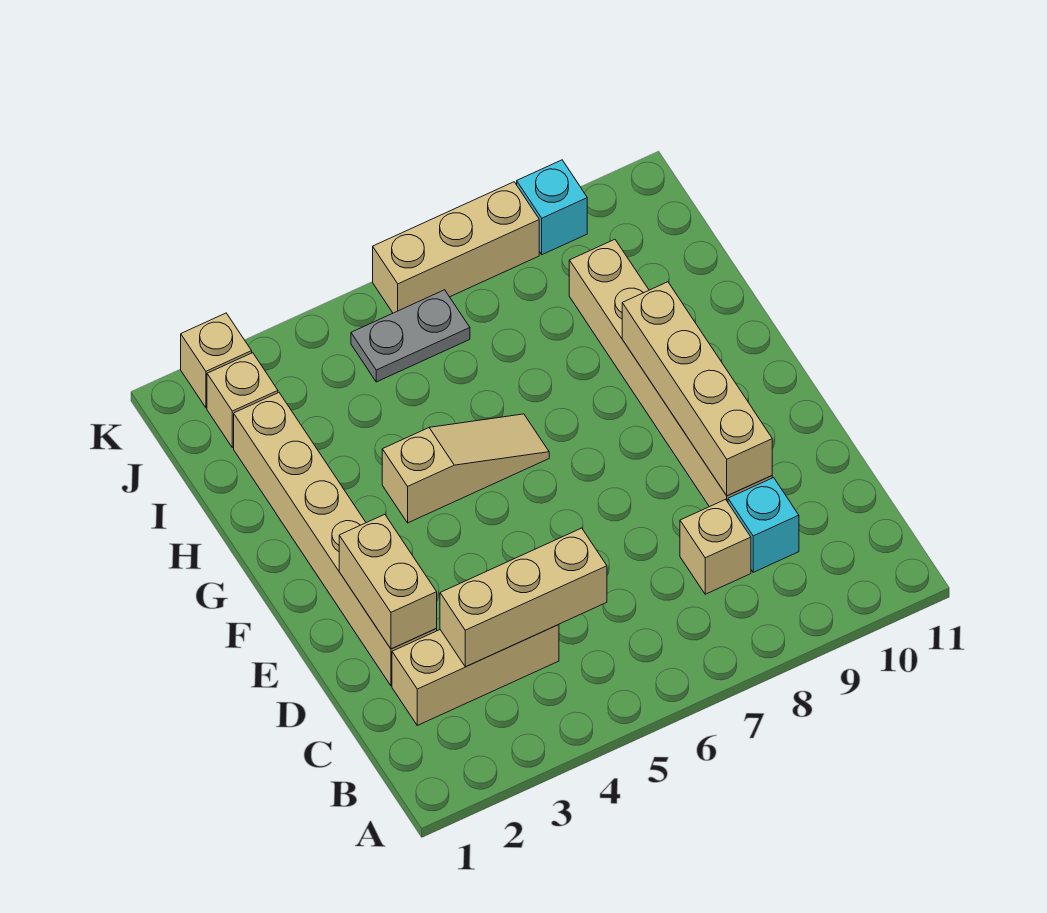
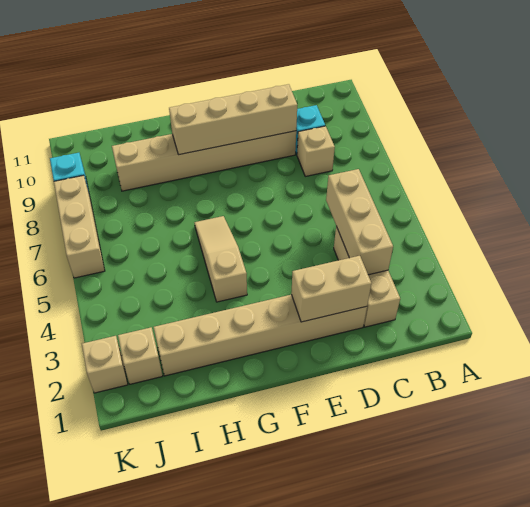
grey plate J5:J6 level 1 -> none

